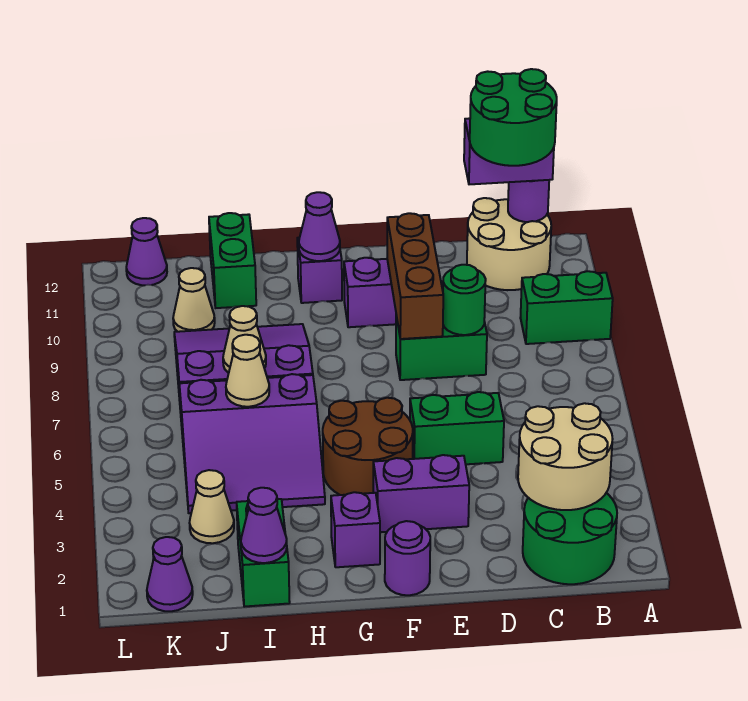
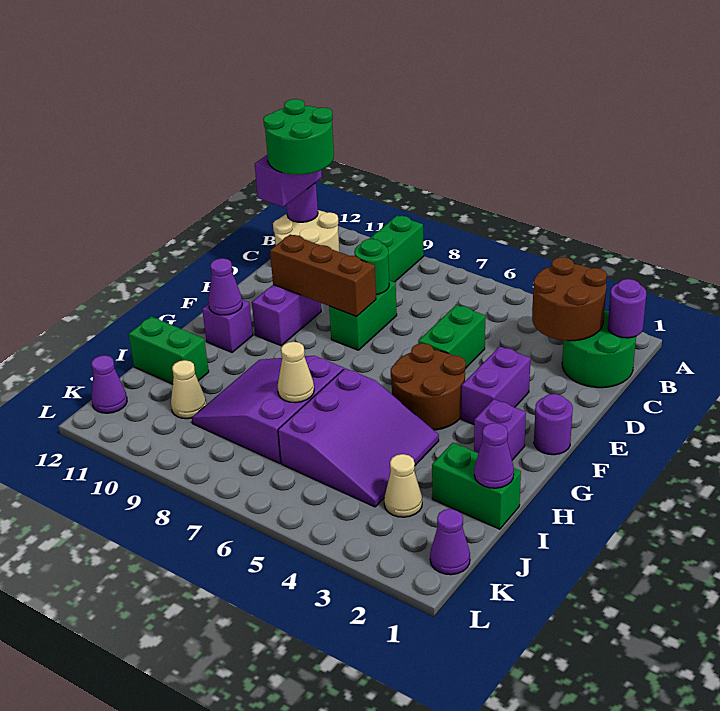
none -> purple round brick B1 level 2
tan round brick B2:C3 level 2 -> brown round brick B2:C3 level 2
tan cone I6 level 2 -> none

